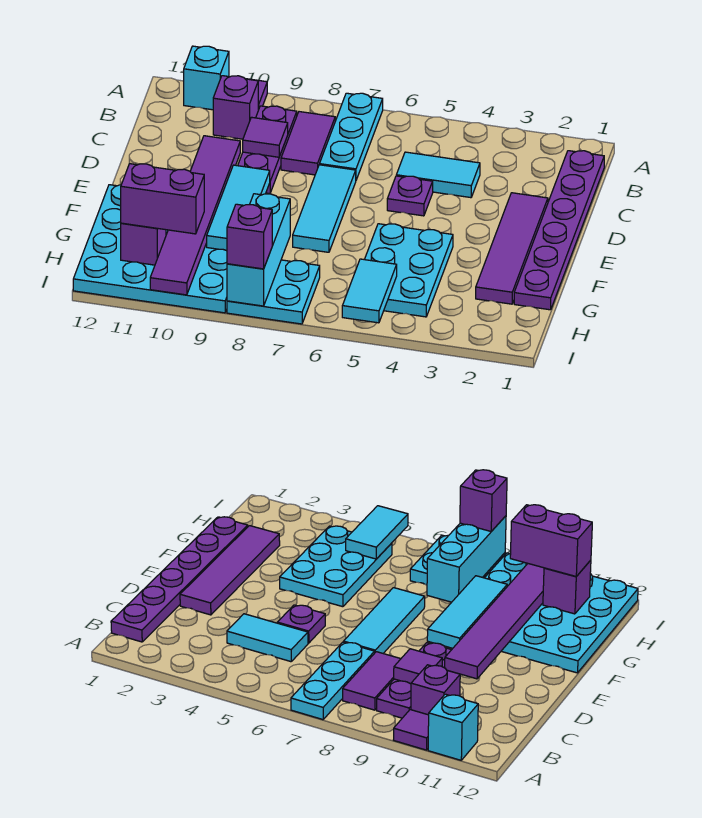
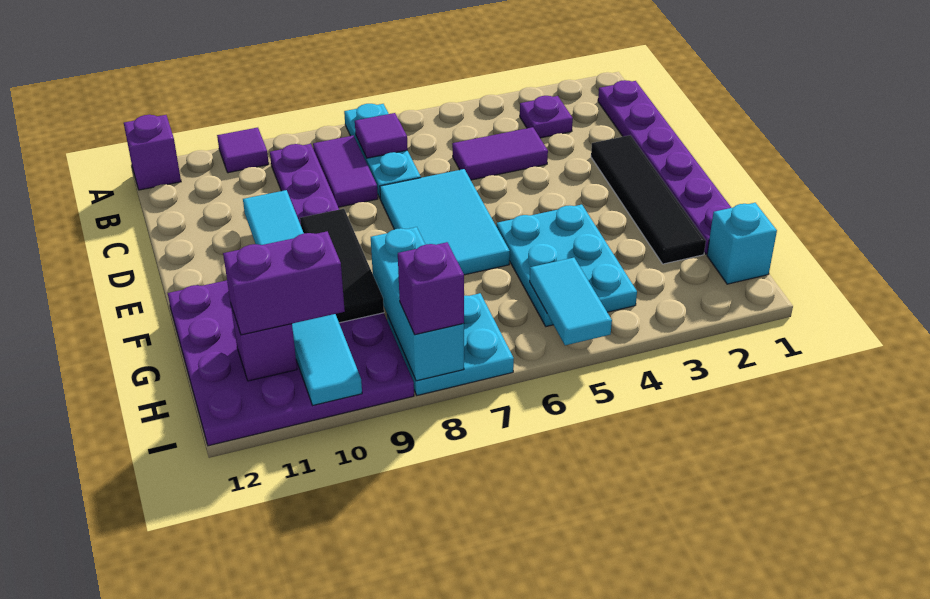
cyan brick A11 level 1 -> cyan brick H1 level 1
purple brick B10 level 1 -> purple brick A12 level 1
cyan tile C4:C5 level 1 -> purple tile C4:C5 level 1
purple tile C9 level 2 -> purple tile B7 level 2
purple tile D2:G2 level 1 -> black tile D2:G2 level 1
purple plate D5 level 1 -> purple plate B3 level 1
cyan tile D7:F7 level 1 -> cyan tile D6:F7 level 1
purple tile D10:I10 level 2 -> cyan tile D10:I10 level 2
cyan tile E9:G9 level 2 -> black tile E9:G9 level 2
cyan plate F9:I12 level 1 -> purple plate F9:I12 level 1

